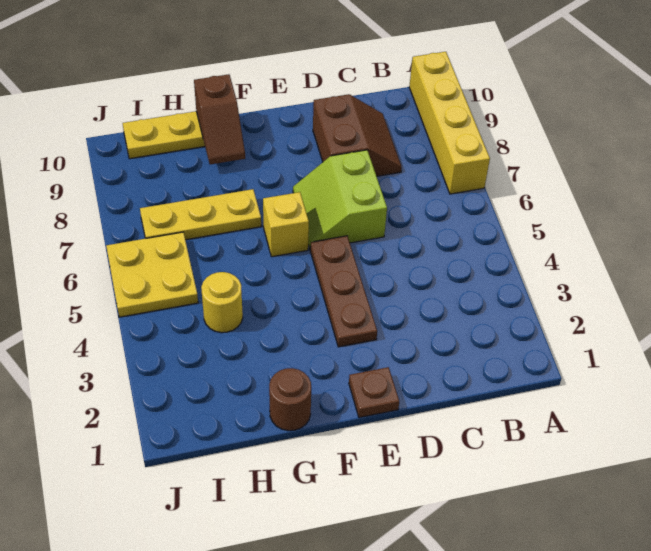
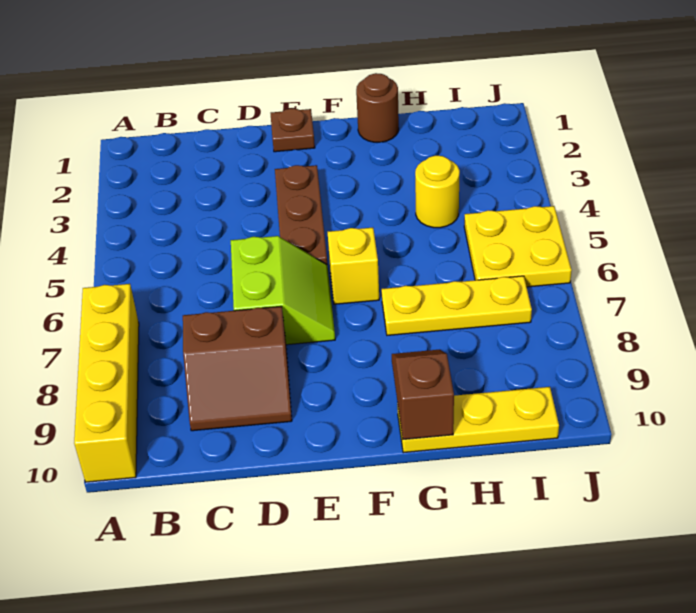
brown slope C8:D9 level 1 top D -> brown slope C8:D9 level 1 top 8

